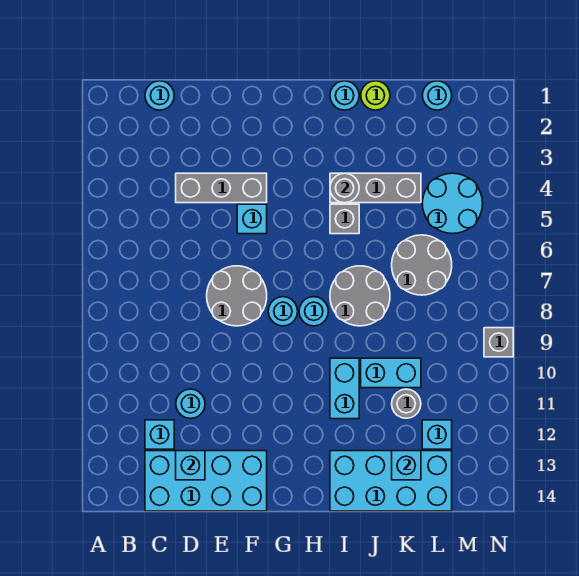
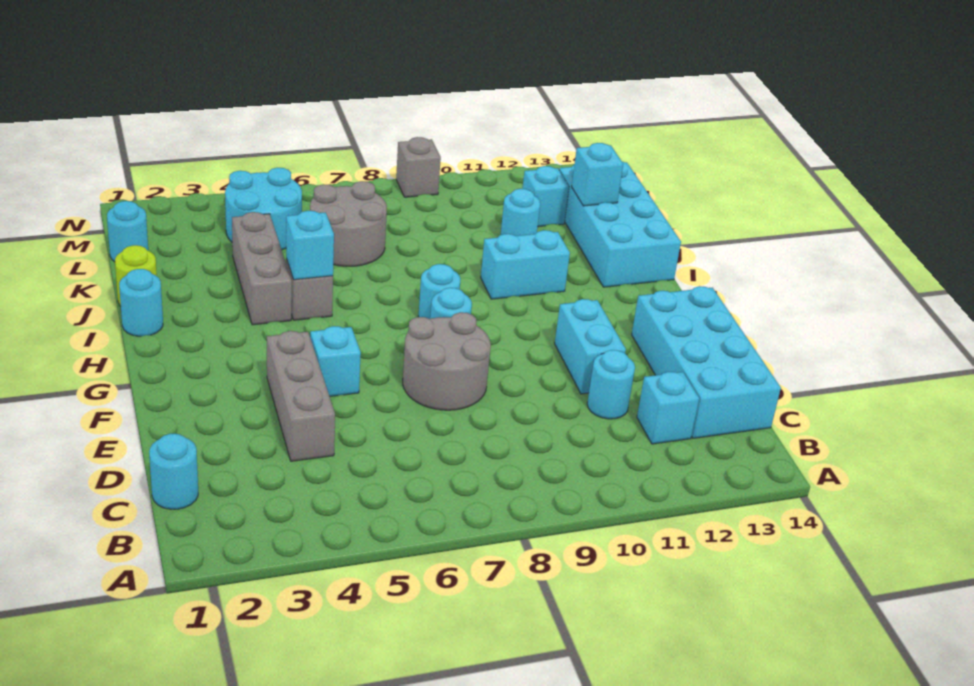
cyan brick D13 level 2 -> cyan brick I5 level 2
grey round brick I4 level 2 -> none
grey round brick I7:J8 level 1 -> none
cyan brick J10:K10 level 1 -> cyan brick E11:F11 level 1
grey round brick K11 level 1 -> cyan round brick K11 level 1

